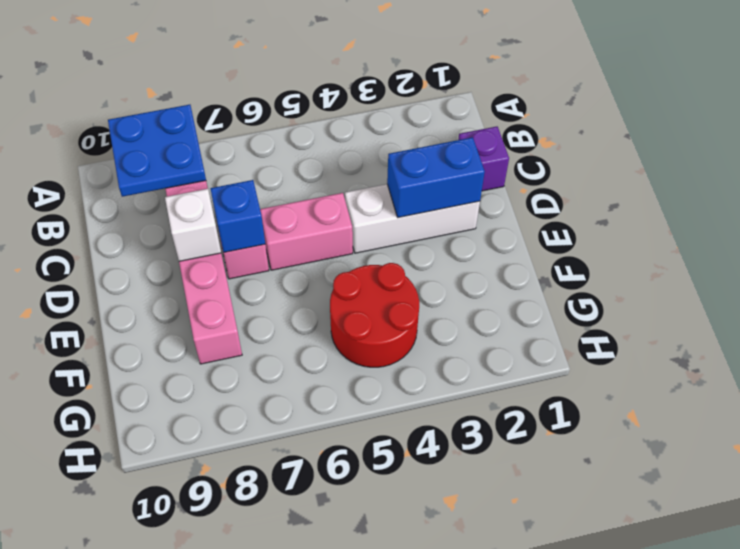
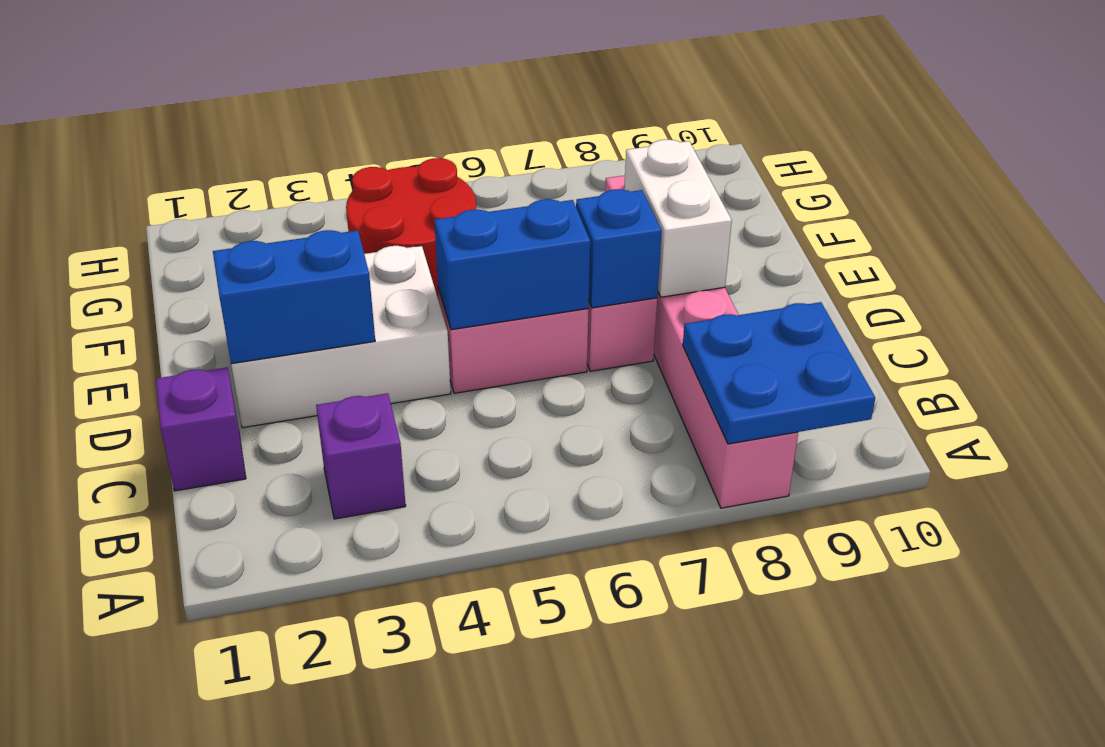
none -> purple brick B3 level 1
white brick D2:D4 level 1 -> white brick D2:E4 level 1
none -> blue brick D5:D6 level 2
white brick D8 level 2 -> white brick D8:E8 level 2

